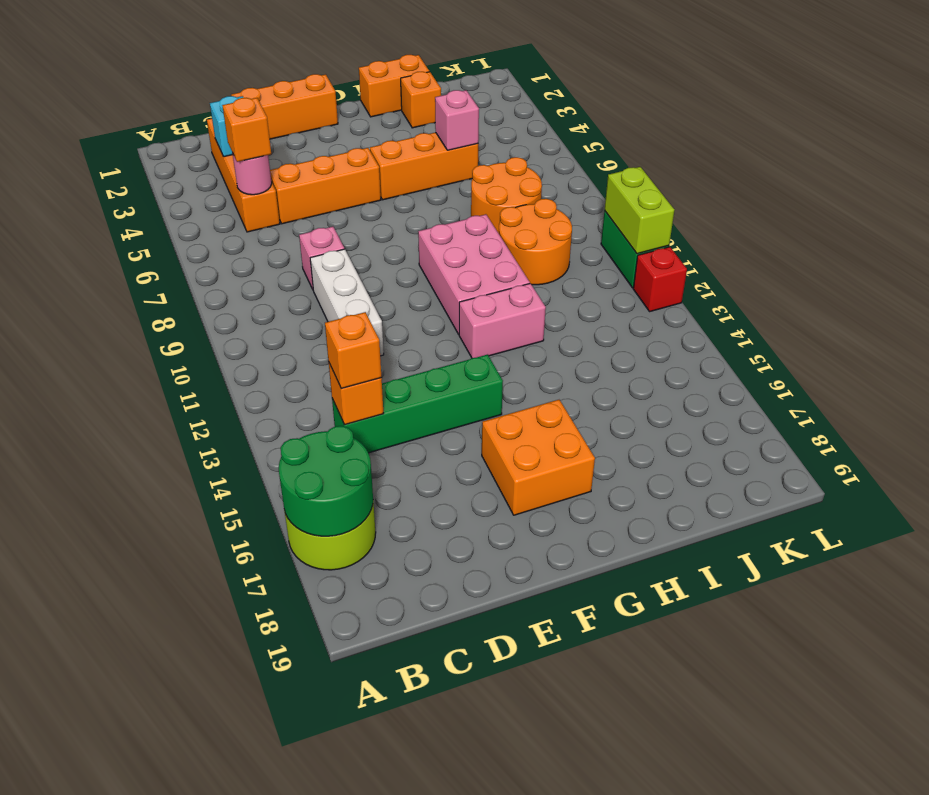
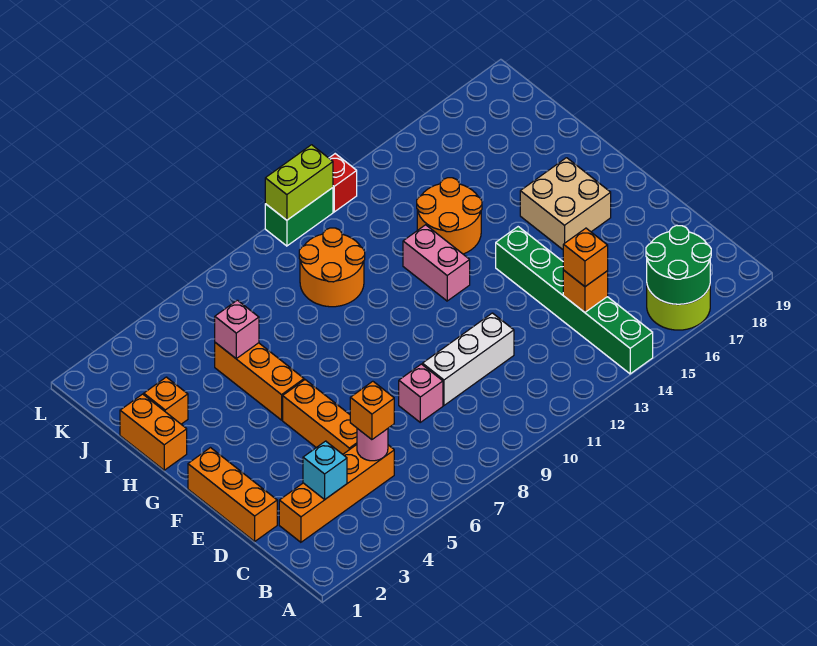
green brick C14:F14 level 1 -> green brick A14:F14 level 1
orange brick F16:G17 level 1 -> tan brick F16:G17 level 1
pink brick G9:H11 level 1 -> none
orange round brick I7:J8 level 1 -> orange round brick H13:I14 level 1

